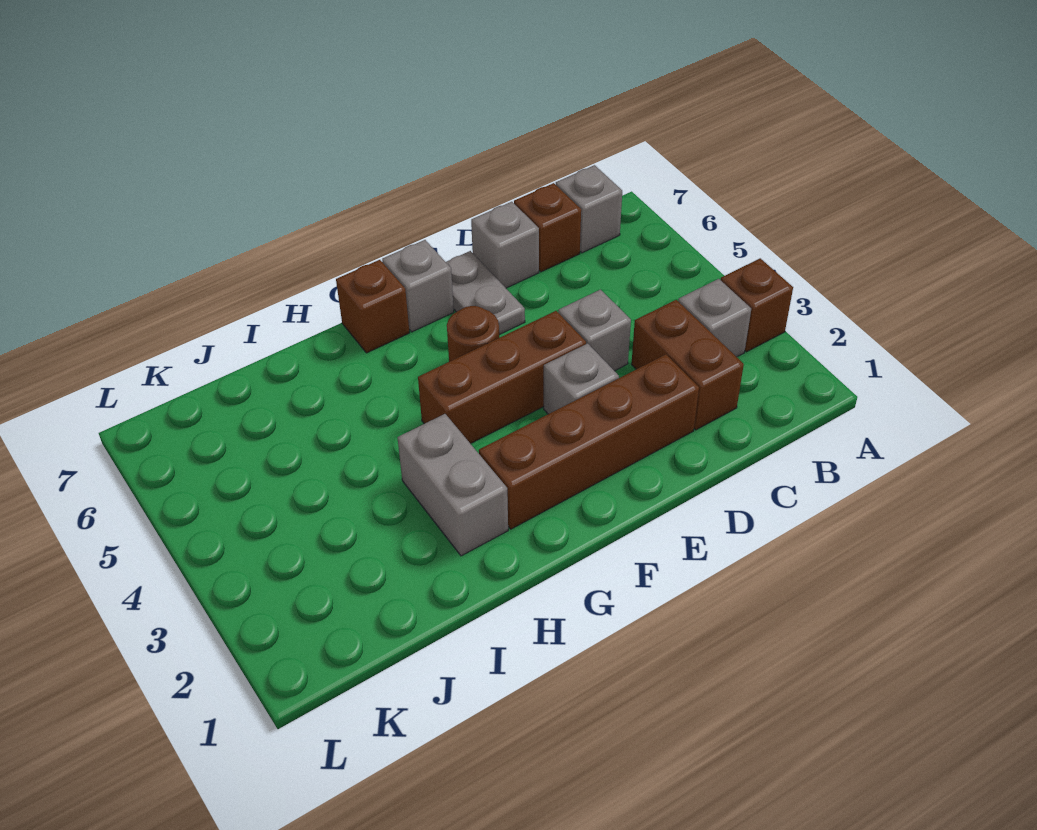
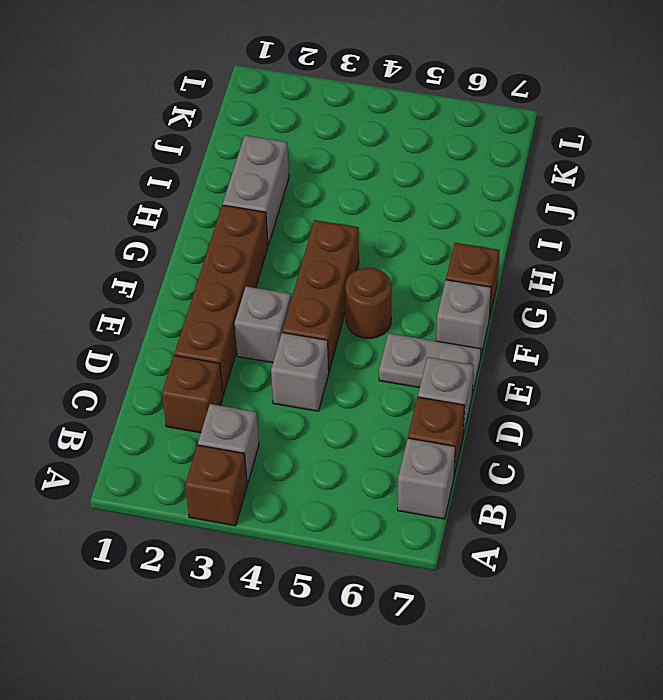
brown brick C2:C3 level 1 -> brown brick C2 level 1
grey brick H2:H3 level 1 -> grey brick H2:I2 level 1

